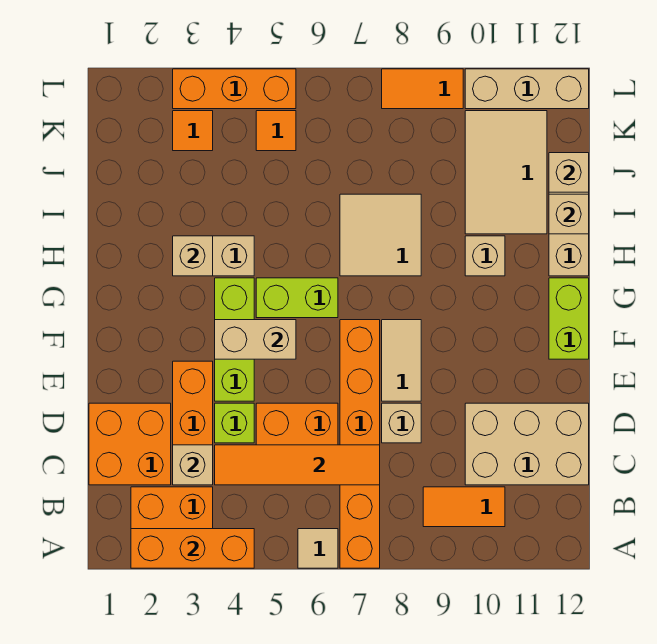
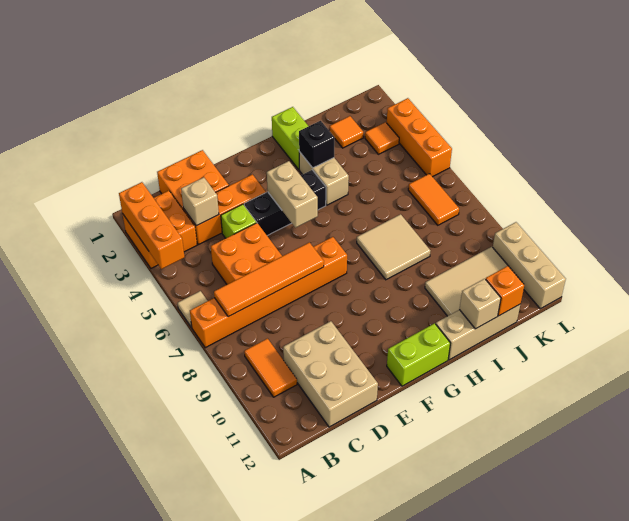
orange tile C4:C7 level 2 -> orange tile B7:E7 level 2
tan brick D8 level 1 -> none
lime brick E4:G4 level 1 -> black brick E4:G4 level 1
tan tile E8:F8 level 1 -> none
lime brick G5:G6 level 1 -> lime brick H1:H2 level 1
tan brick H3 level 2 -> black brick H3 level 2
tan brick H10 level 1 -> none
tan brick J12 level 2 -> orange brick J12 level 2
orange tile K5 level 1 -> orange tile J2 level 1
orange tile L8:L9 level 1 -> orange tile K6:K7 level 1

